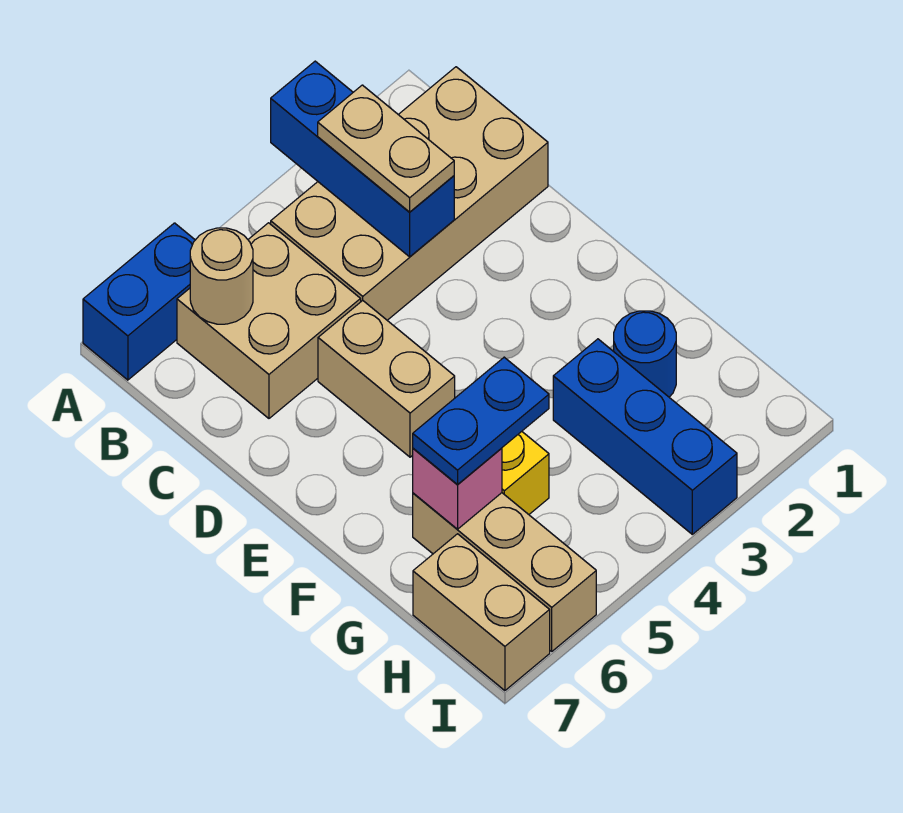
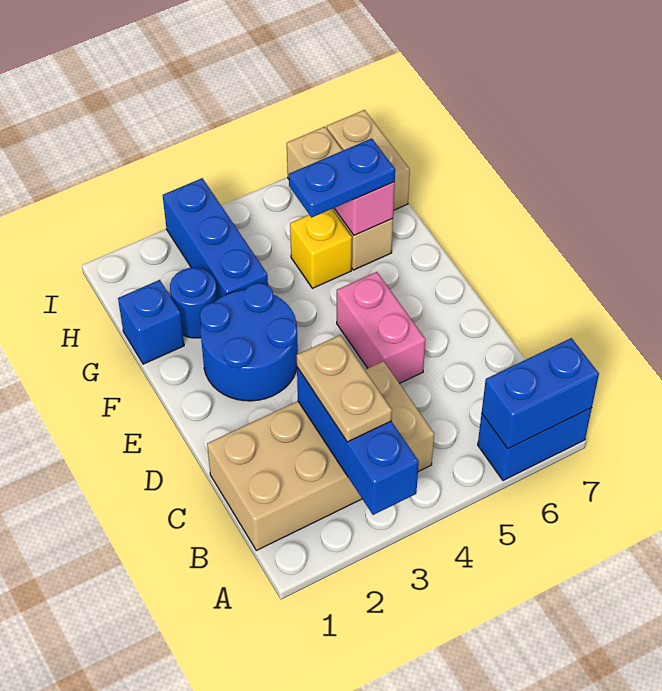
none -> blue brick A6:A7 level 2
tan brick B5:C6 level 1 -> none
tan round brick B6 level 2 -> none
tan brick D5:E5 level 1 -> pink brick D5:E5 level 1
none -> blue round brick E2:F3 level 1
none -> blue brick G1 level 1

